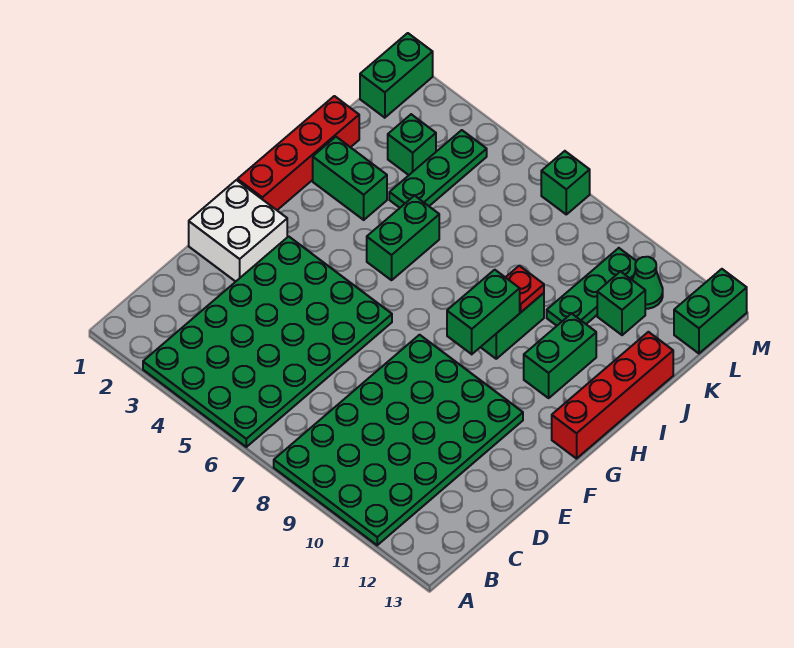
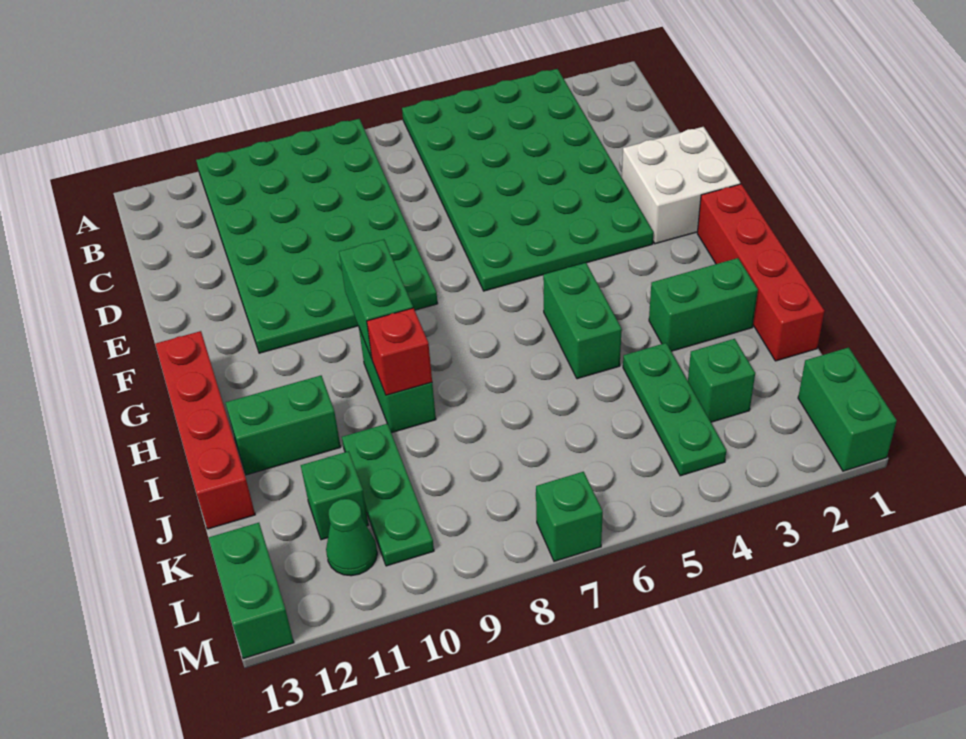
green brick H11:I11 level 1 -> green brick I11:I12 level 1
red plate I9 level 2 -> red brick I9 level 2

